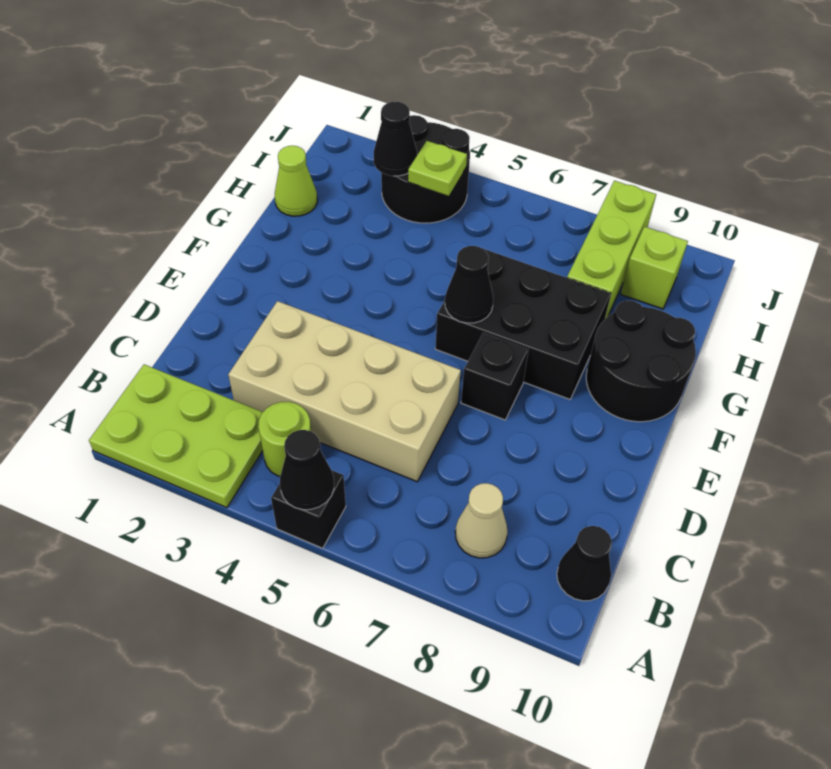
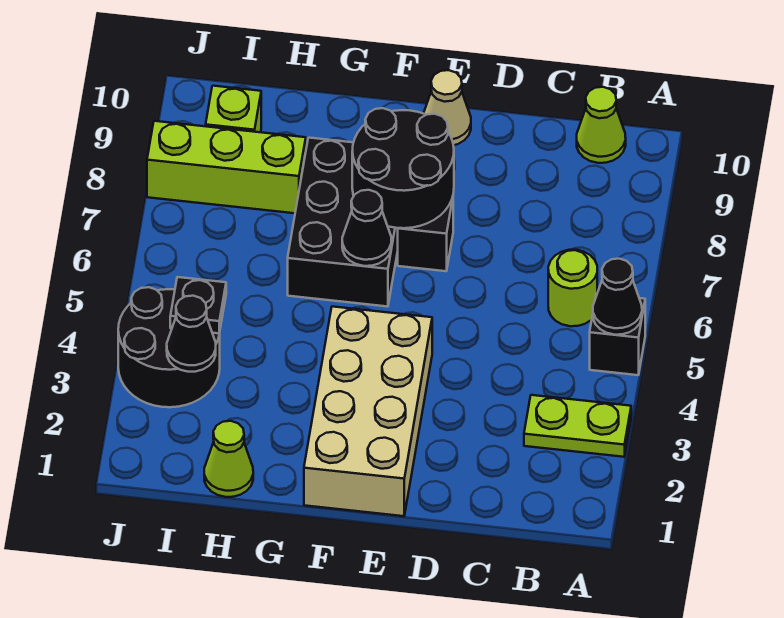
lime plate A1:B3 level 1 -> lime plate A3:B3 level 1
lime round brick B4 level 1 -> lime round brick B6 level 1
tan cone B8 level 1 -> tan cone E10 level 1
black cone B10 level 1 -> lime cone B10 level 1
tan brick C3:D6 level 1 -> tan brick E1:F4 level 1
black round brick F9:G10 level 1 -> black round brick E7:F8 level 2
lime plate I4 level 2 -> black plate I4 level 2

